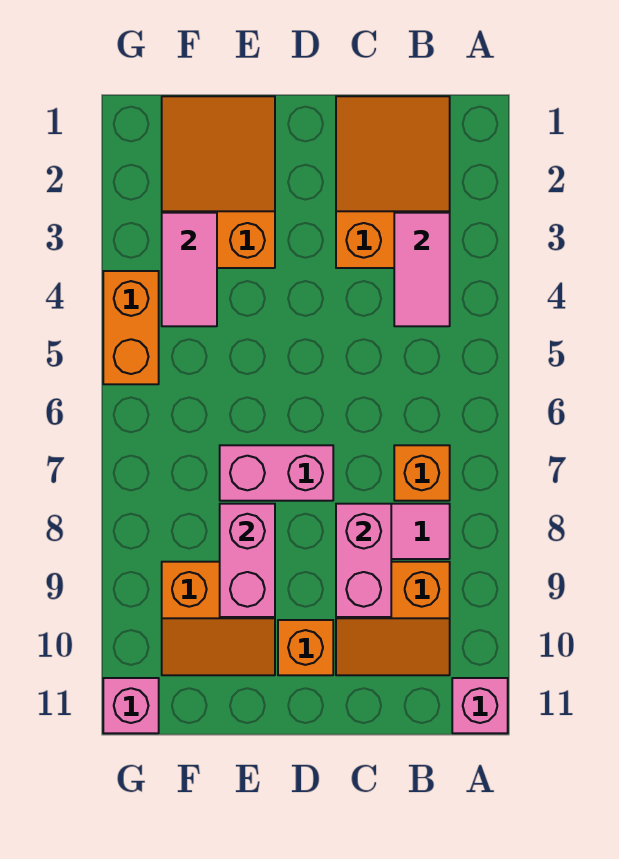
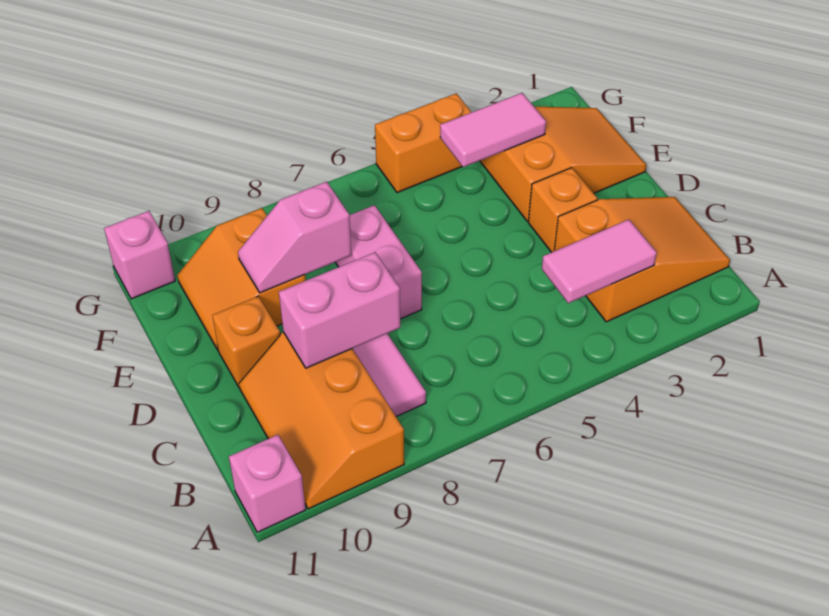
orange brick B7 level 1 -> orange brick D3 level 1
orange slope B9:C10 level 1 top 9 -> orange slope A9:C10 level 1 top 9
pink brick E8:E9 level 2 -> pink slope E8:E9 level 2 top 8

